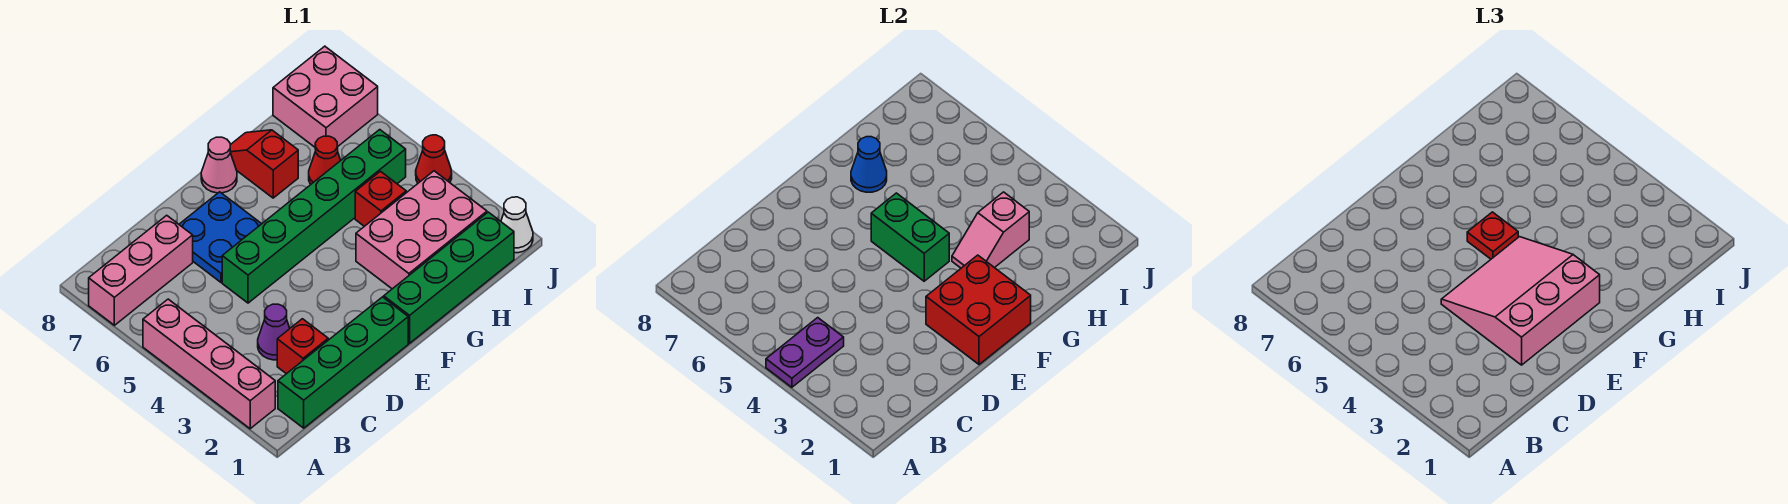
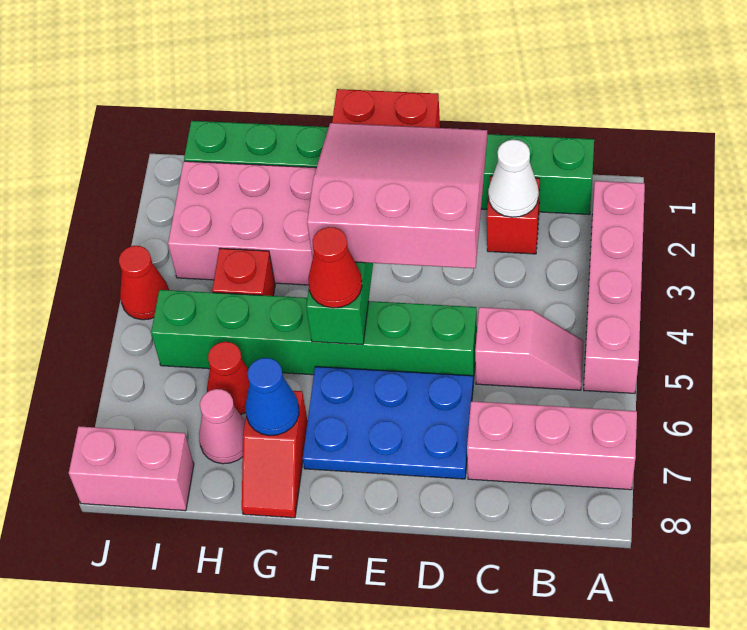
purple plate A4:B4 level 2 -> none
purple cone C3 level 1 -> none
pink slope D2:F4 level 3 top 2 -> pink slope D2:F4 level 3 top 4
blue plate D6:E7 level 1 -> blue plate D6:F7 level 1
red plate F5 level 3 -> red cone F5 level 3
pink cone F8 level 1 -> pink cone H7 level 1
pink slope G3:H3 level 2 top H -> pink slope B5:C5 level 1 top C
pink brick I7:J8 level 1 -> pink brick I8:J8 level 1
white cone J1 level 1 -> white cone C2 level 2

